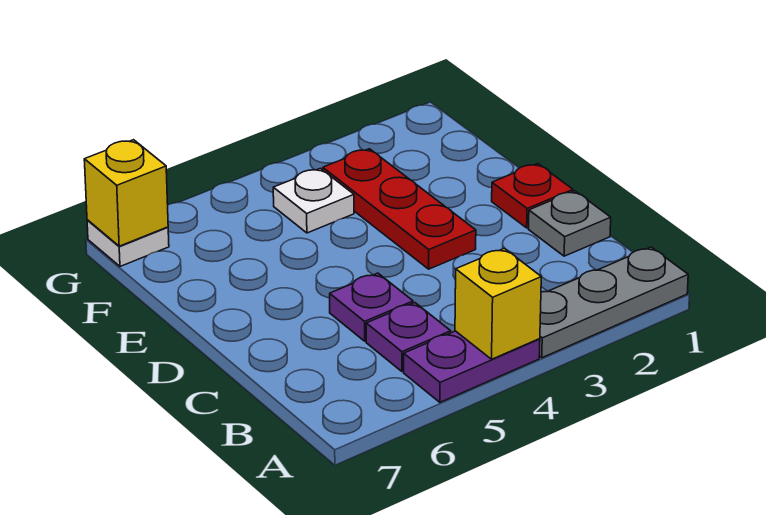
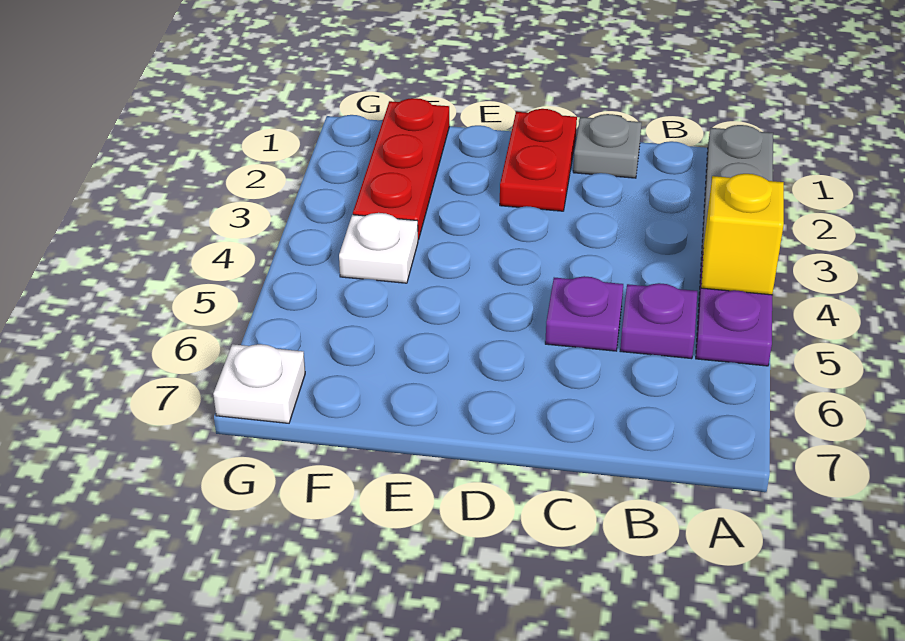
red plate D1 level 1 -> red plate D1:D2 level 1
red plate D3:F3 level 1 -> red plate F1:F3 level 1
yellow brick G7 level 2 -> none

